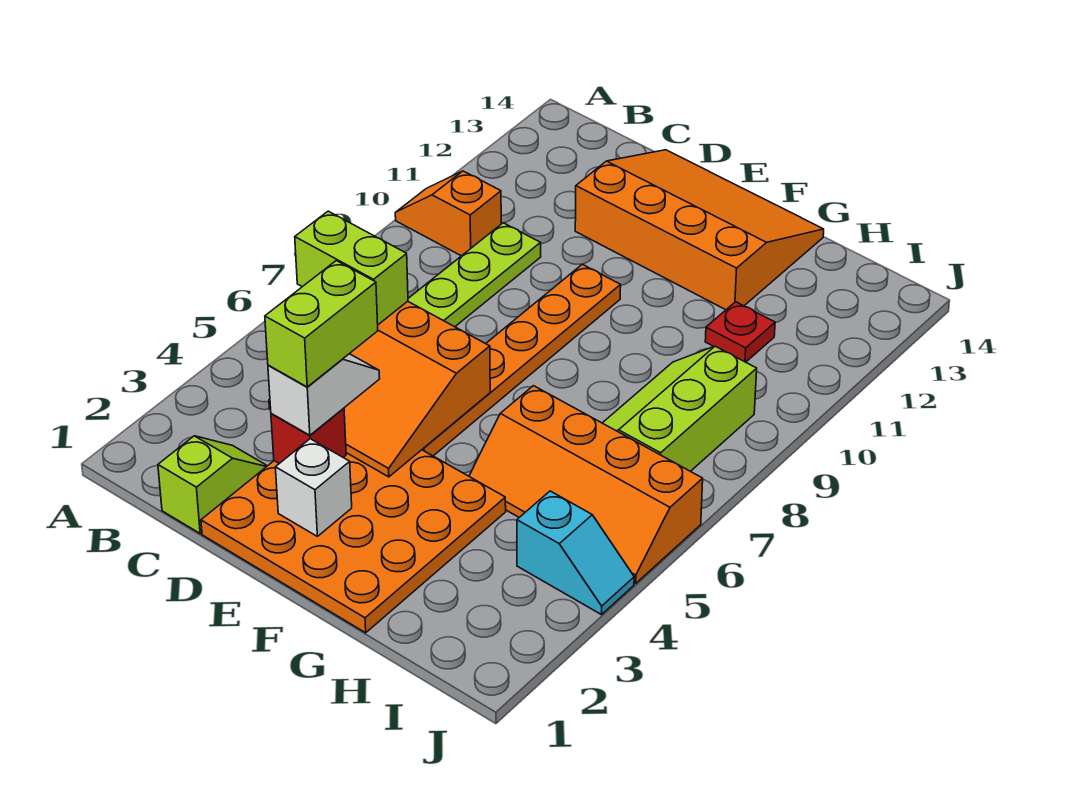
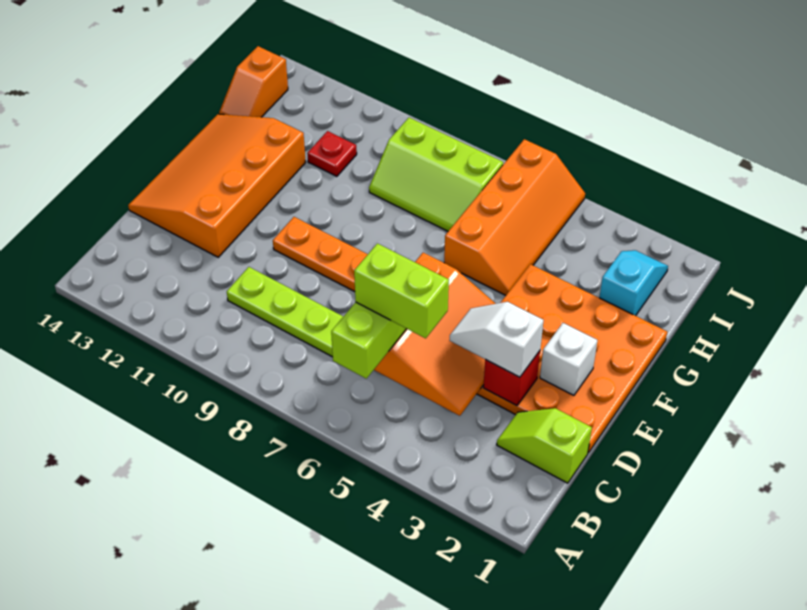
orange slope A10:B10 level 1 top B -> orange slope H14:I14 level 1 top I
lime brick D3:D4 level 4 -> lime brick C5:C6 level 4
cyan slope I4:J4 level 1 top I -> cyan slope H2:I2 level 1 top H

